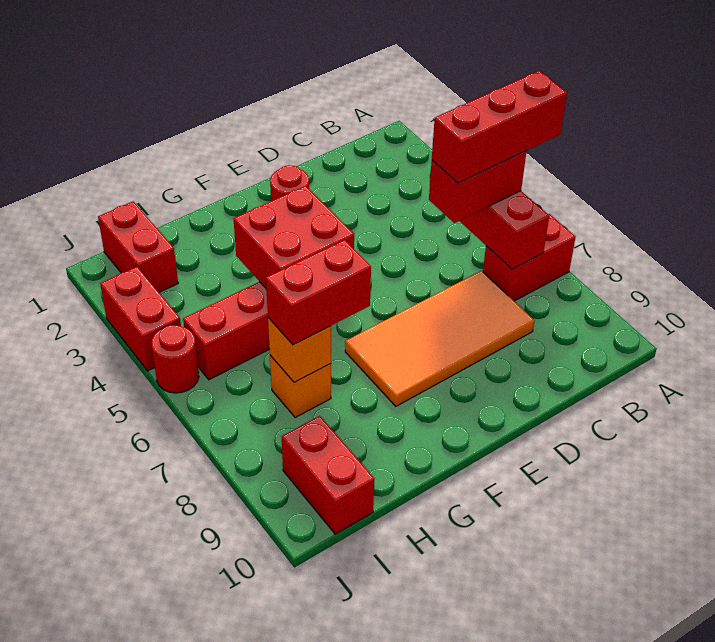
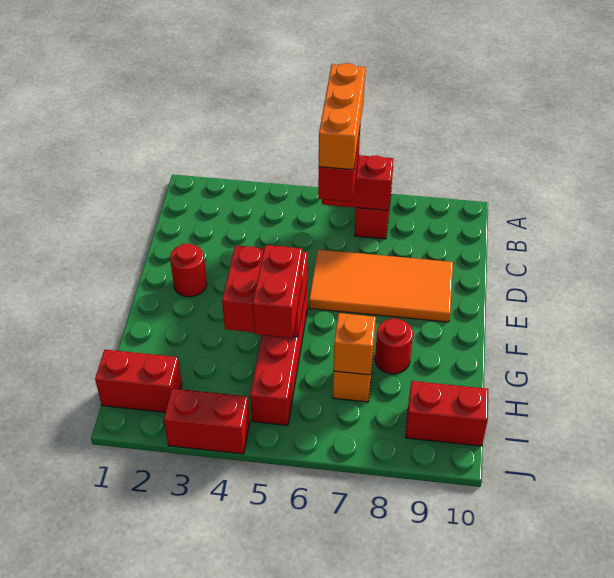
red brick A6:C6 level 4 -> orange brick A6:C6 level 4
orange tile C7:F8 level 1 -> orange tile D6:E9 level 1
red brick G7:H7 level 3 -> red brick G5:H5 level 3
red round brick J5 level 1 -> red round brick G8 level 1

